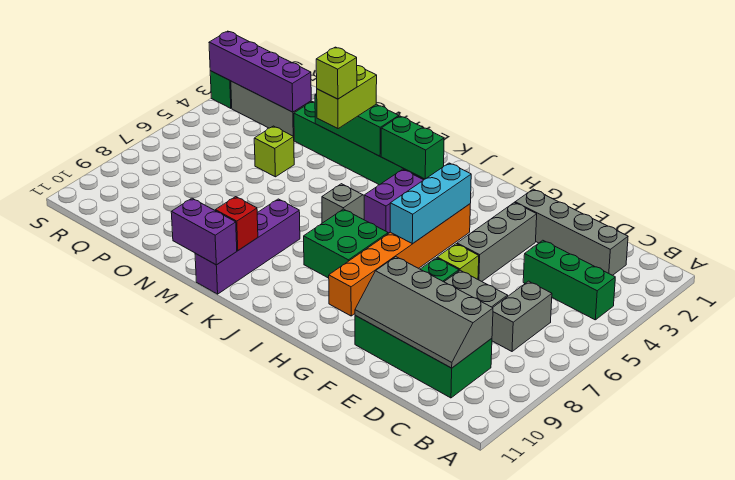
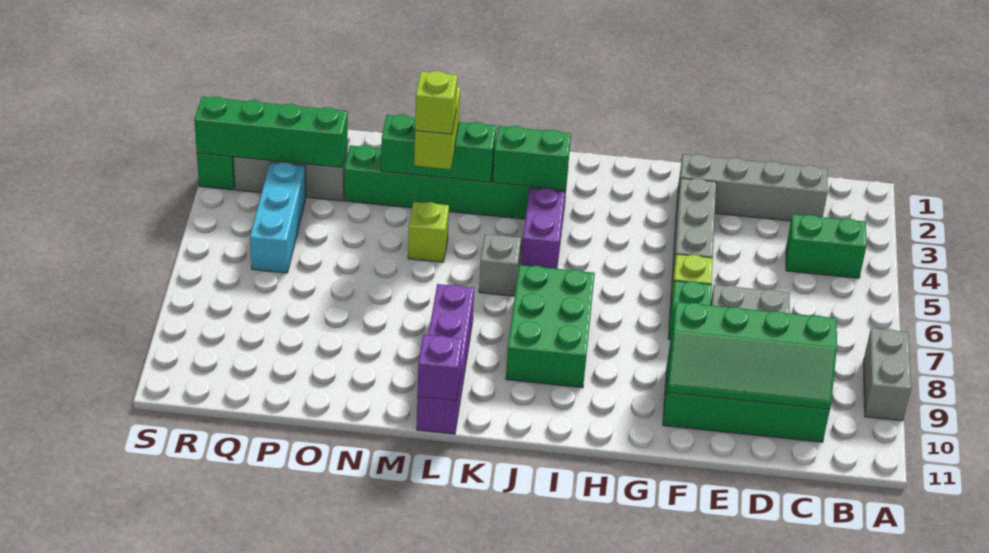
green brick B4:D4 level 1 -> green brick B4:C4 level 1
grey brick C6:C7 level 1 -> grey brick A8:A9 level 1
grey slope C9:F10 level 2 top 9 -> green slope C9:F10 level 2 top 9
orange brick H4:H9 level 1 -> none
cyan brick H4:H6 level 2 -> cyan brick Q4:Q6 level 1
green brick I7:J8 level 1 -> green brick I7:J9 level 1
red brick L10 level 2 -> none
purple brick L11:M11 level 2 -> purple brick L11 level 2
lime brick O5 level 1 -> lime brick M5 level 1
purple brick P3:S3 level 2 -> green brick P3:S3 level 2

